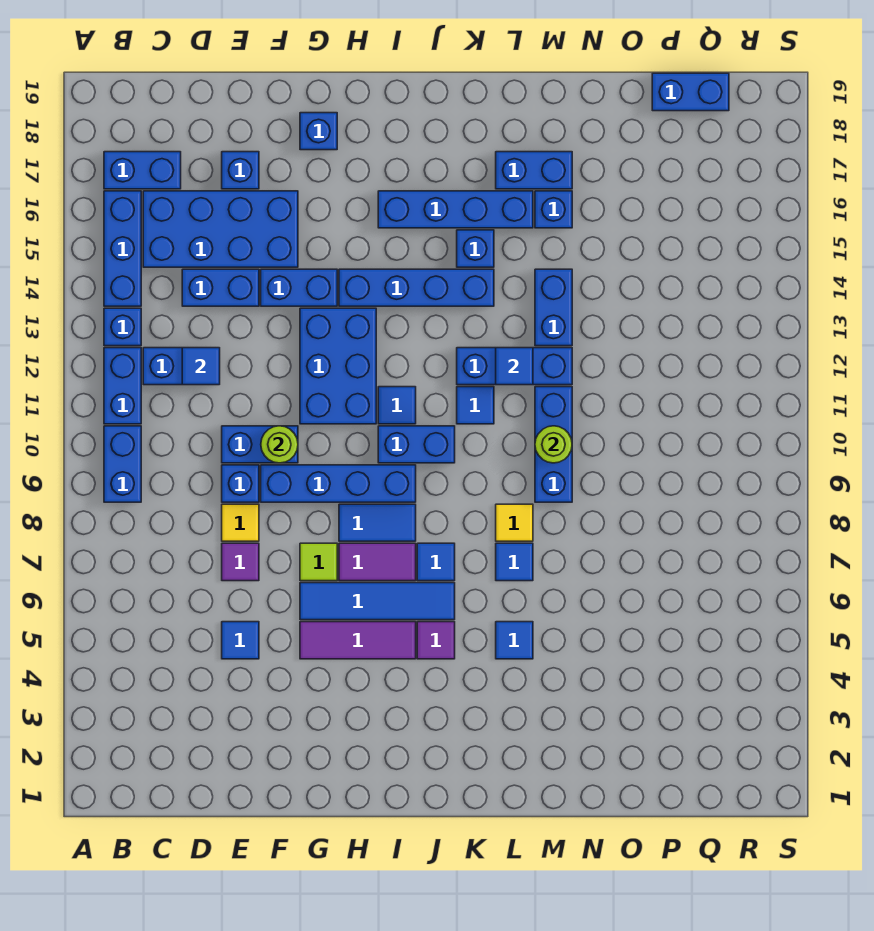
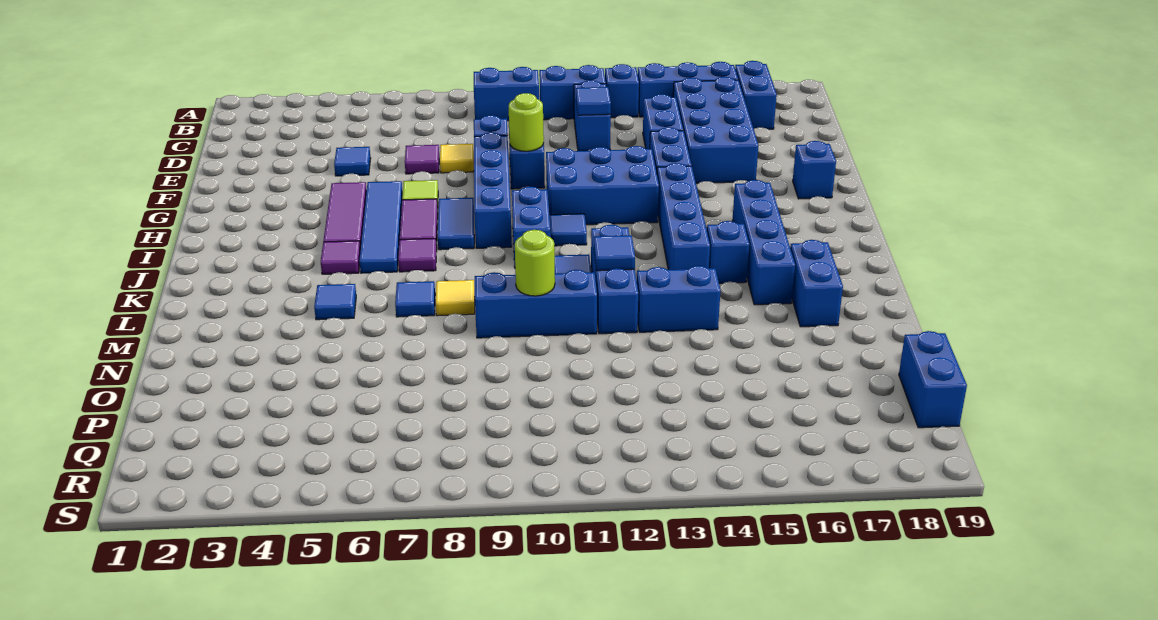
blue brick E17 level 1 -> none
blue tile J7 level 1 -> purple tile J7 level 1
blue brick M16 level 1 -> none

